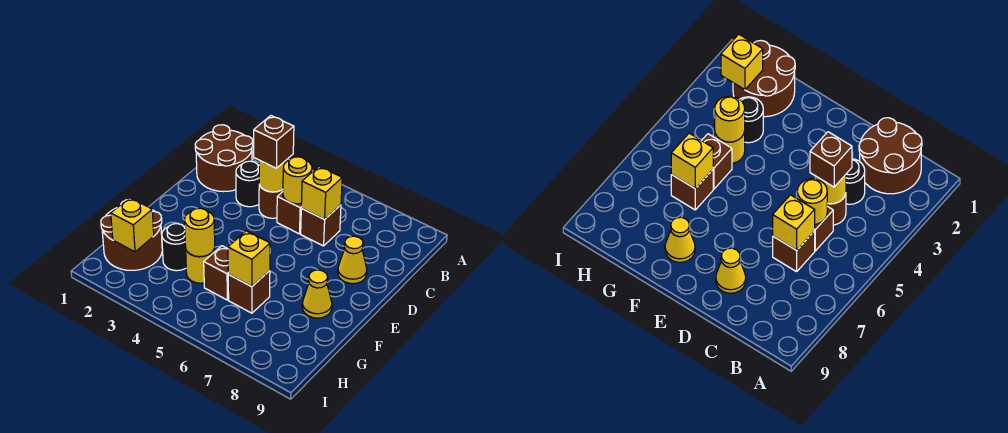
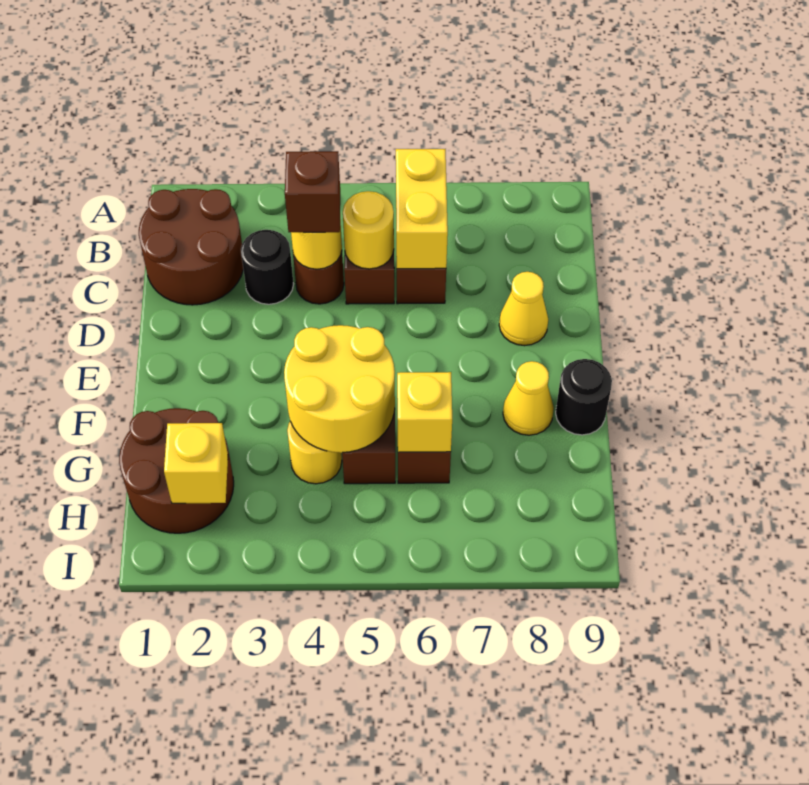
yellow brick C6 level 2 -> yellow brick B6:C6 level 2
black round brick G3 level 1 -> black round brick F9 level 1
yellow round brick G4 level 2 -> yellow round brick F4:G5 level 2

